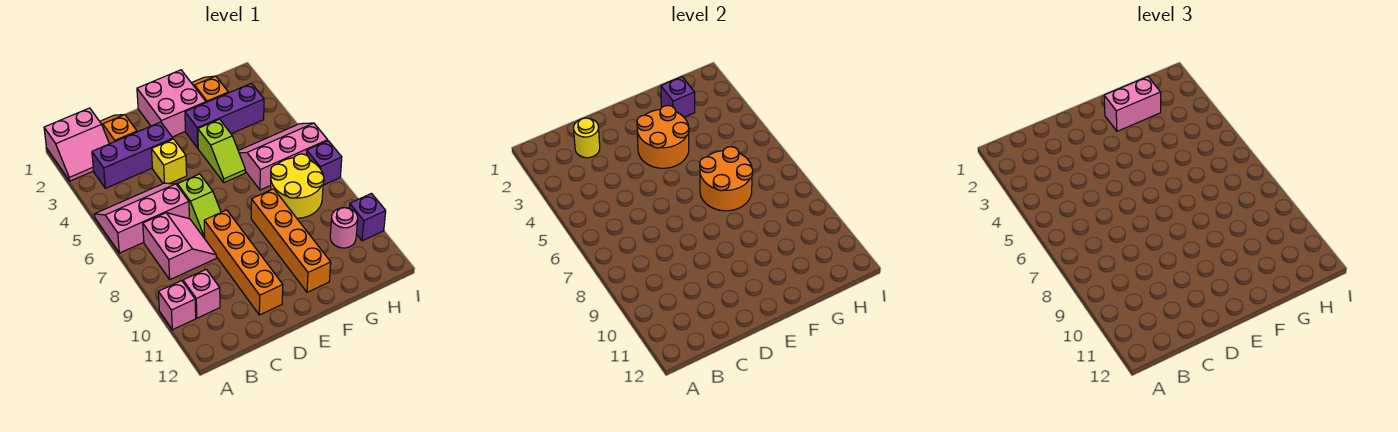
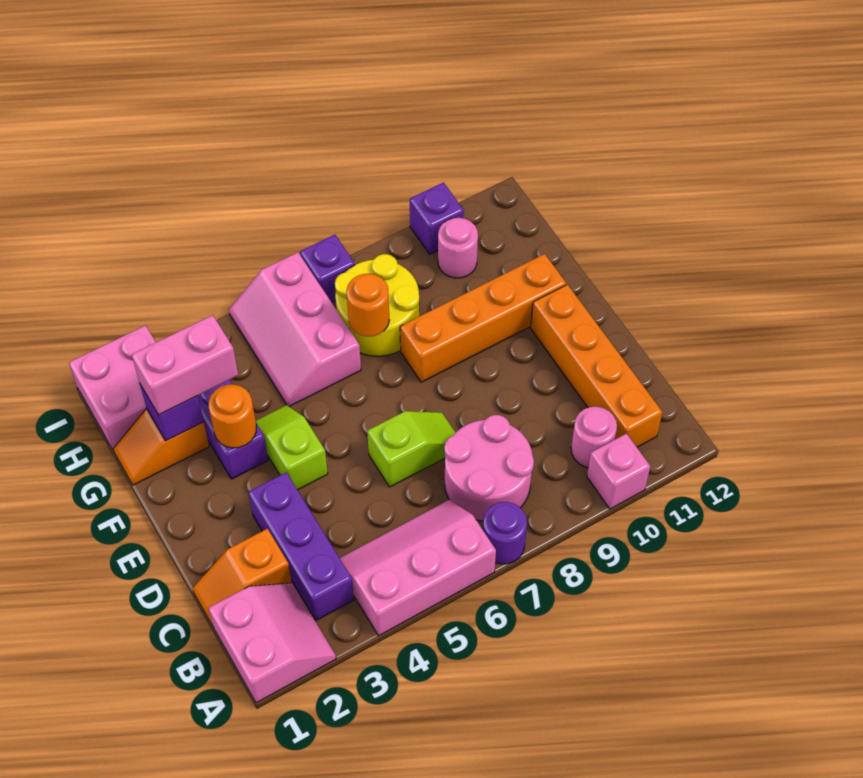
pink slope A5:C6 level 1 top 6 -> pink slope A4:B6 level 1 top A
none -> purple round brick A7 level 1
pink slope B7:C8 level 1 top B -> pink round brick B7:C8 level 1
pink brick B10 level 1 -> pink round brick B10 level 1
yellow round brick C2 level 2 -> none
yellow brick D4 level 1 -> none
orange brick D8:D11 level 1 -> orange brick B11:E11 level 1
pink brick E1:F2 level 1 -> pink brick H1:I2 level 1
orange round brick E3:F4 level 2 -> orange round brick F3 level 2
pink brick F2:G2 level 3 -> pink brick G2:G3 level 3
lime slope F4:F5 level 1 top 4 -> lime slope E4:F4 level 1 top E
orange round brick F6:G7 level 2 -> orange round brick G7 level 2

